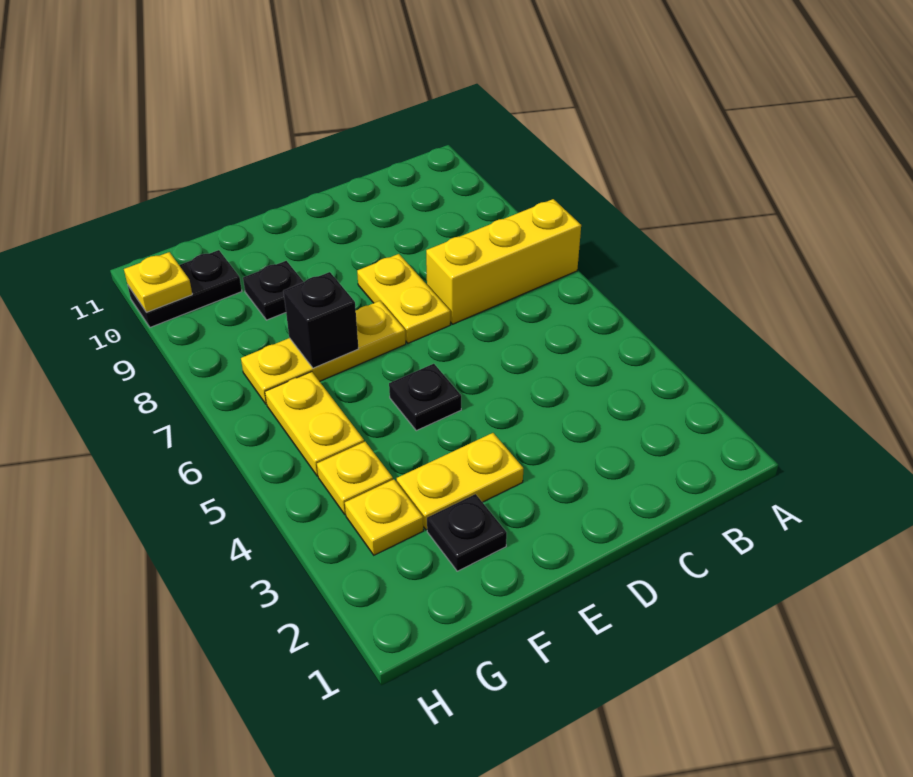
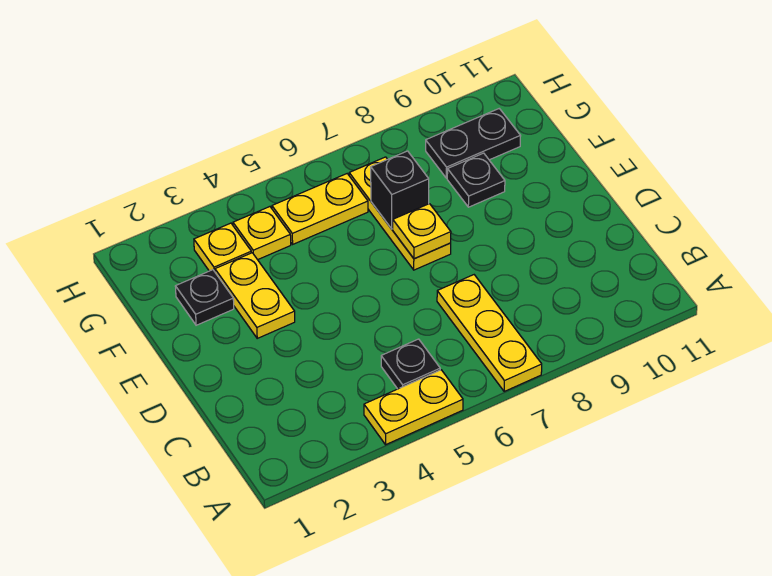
yellow brick A7:C7 level 1 -> yellow plate A7:C7 level 1
yellow plate D7:D8 level 1 -> yellow plate A4:A5 level 1
black plate E5 level 1 -> black plate B5 level 1
black plate G10:H10 level 1 -> black plate G9:G10 level 1
yellow plate H10 level 2 -> yellow plate E7 level 2

